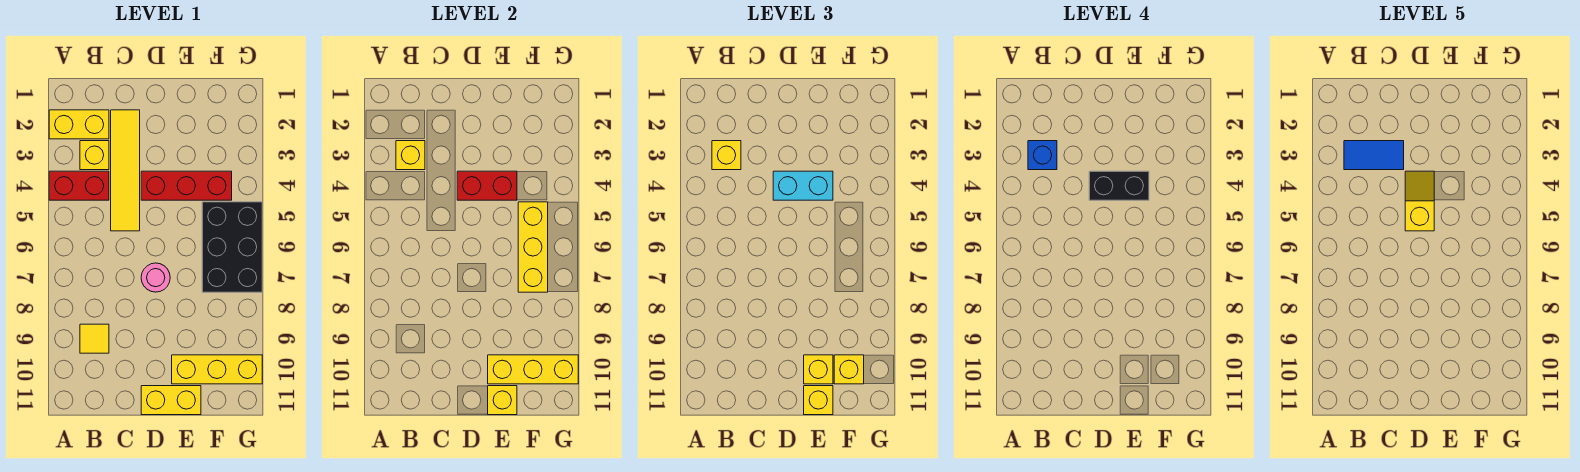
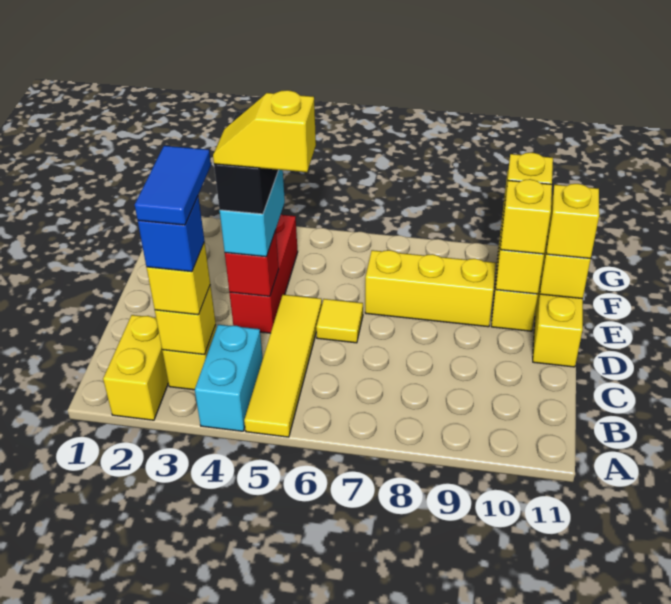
red brick A4:B4 level 1 -> cyan brick A4:B4 level 1
yellow tile B9 level 1 -> yellow tile D6 level 1
yellow tile C2:C5 level 1 -> yellow tile A5:D5 level 1
red brick D4:E4 level 2 -> red brick D4 level 2
pink round brick D7 level 1 -> none
black brick F5:G7 level 1 -> none
yellow brick F5:F7 level 2 -> yellow brick E7:E9 level 1

